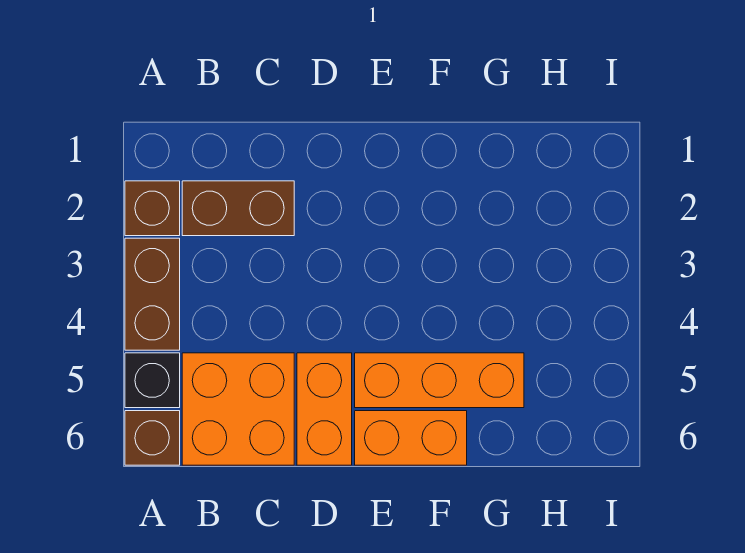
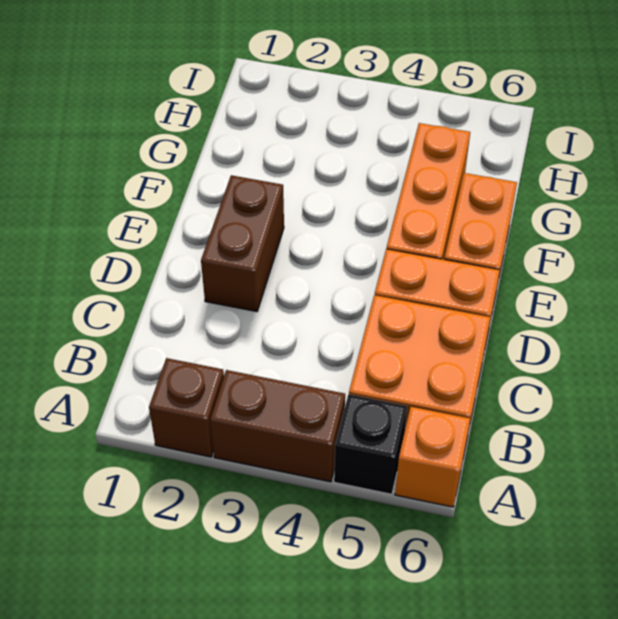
brown brick A6 level 1 -> orange brick A6 level 1
brown brick B2:C2 level 1 -> brown brick D2:E2 level 1

